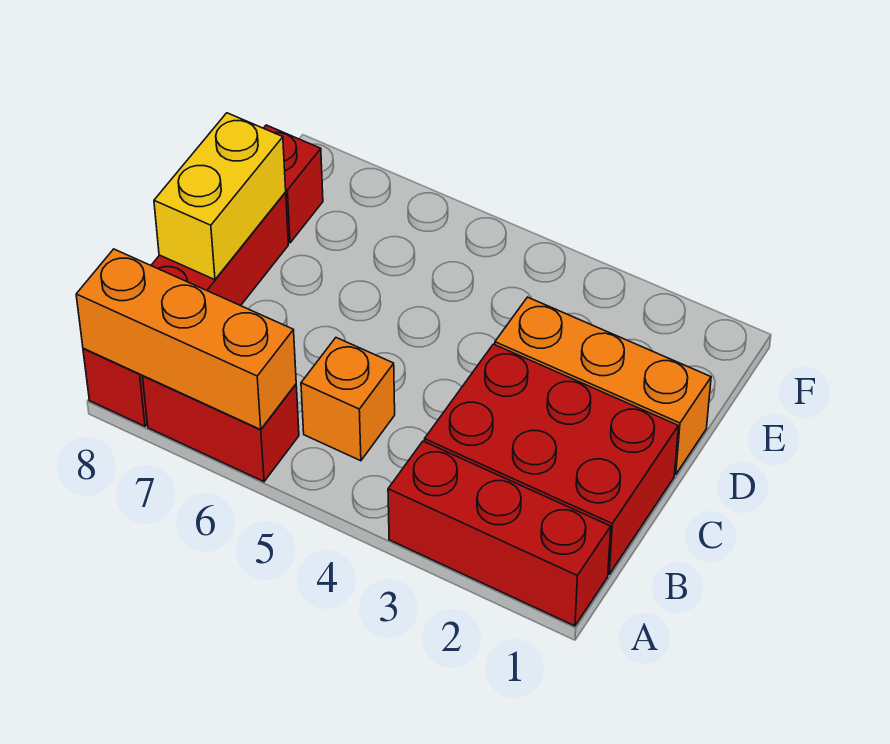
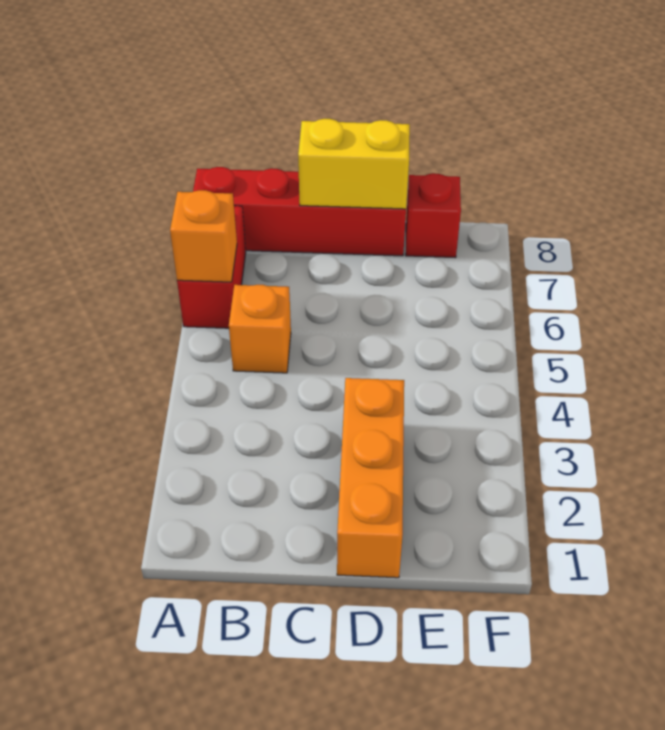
red brick A1:A3 level 1 -> none
orange brick A6:A8 level 2 -> orange brick A6 level 2
red brick B1:C3 level 1 -> none

